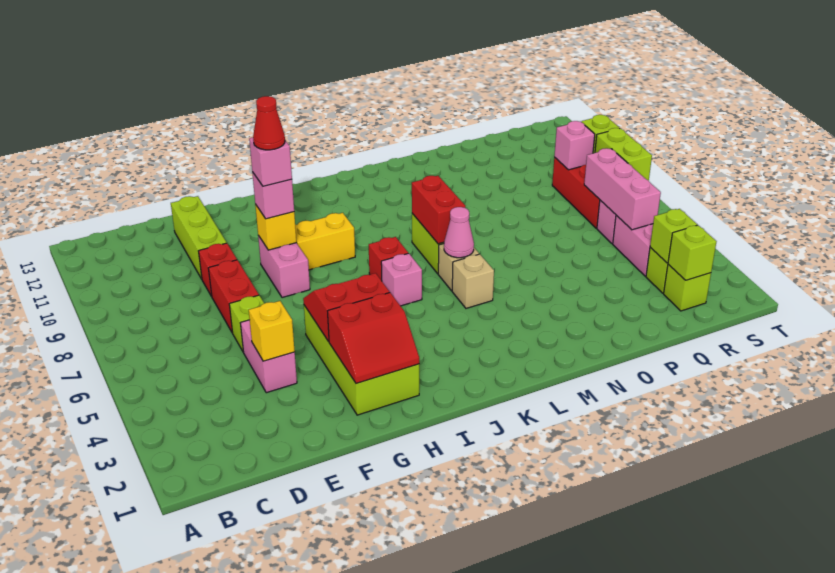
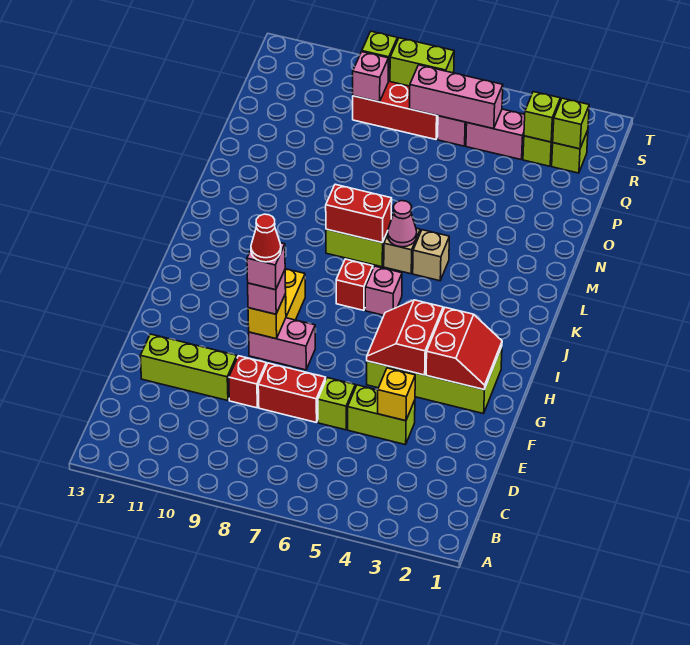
pink brick E4:E5 level 1 -> lime brick E4:E5 level 1

